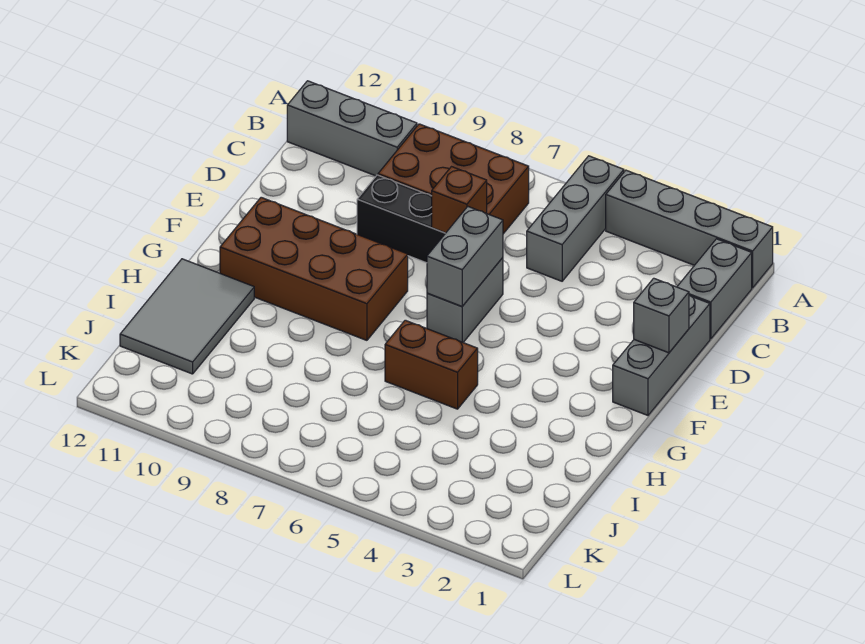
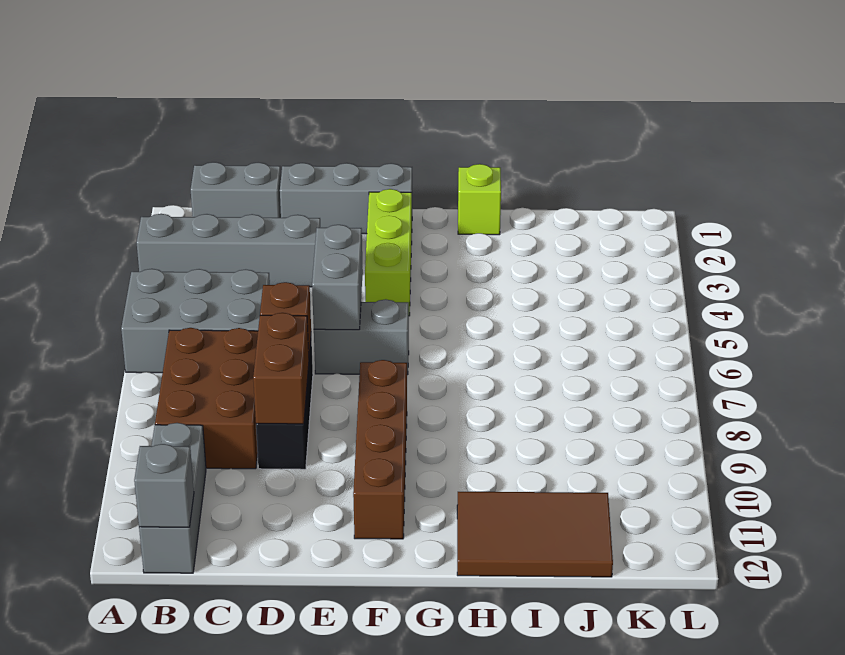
grey brick A1:A4 level 1 -> grey brick A3:D3 level 1
grey brick A5:C5 level 1 -> grey brick A5:C6 level 1
grey brick E1 level 2 -> grey brick B12 level 2
grey brick E6:F6 level 2 -> grey brick E5:E6 level 2
none -> lime brick F2:F4 level 1
brown brick F8:G11 level 1 -> brown brick F8:F11 level 1
none -> lime brick H1 level 1
brown brick H5:H6 level 1 -> brown brick D8:D9 level 2
grey tile H11:J12 level 1 -> brown tile H11:J12 level 1

